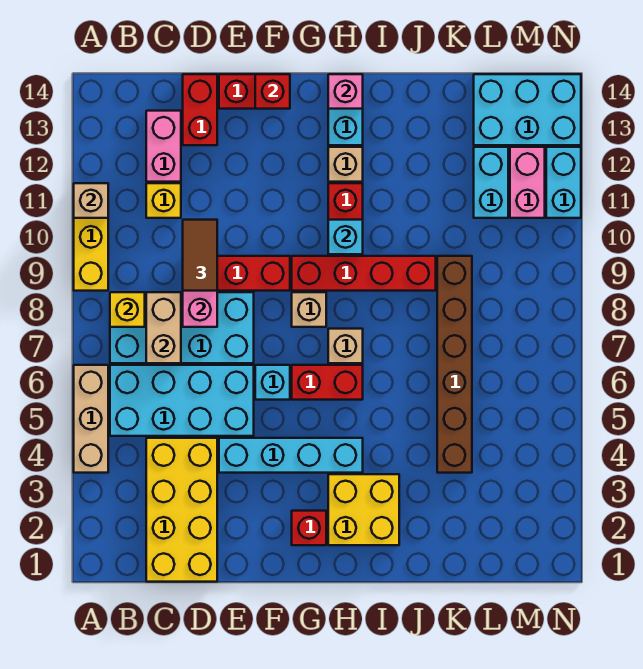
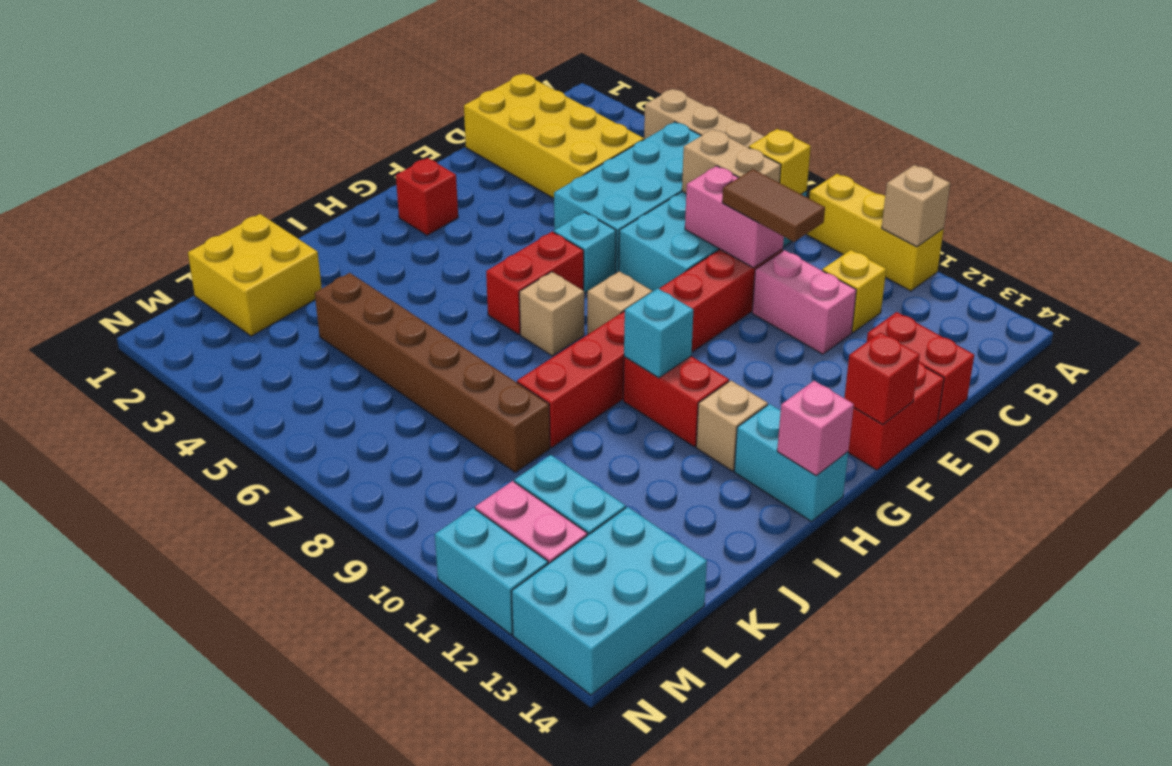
pink brick C12:C13 level 1 -> pink brick D10:D11 level 1
cyan brick E4:H4 level 1 -> none
yellow brick H2:I3 level 1 -> yellow brick K1:L2 level 1

